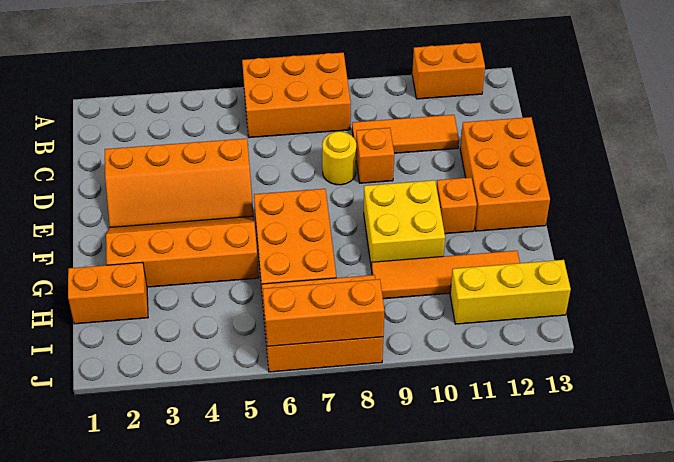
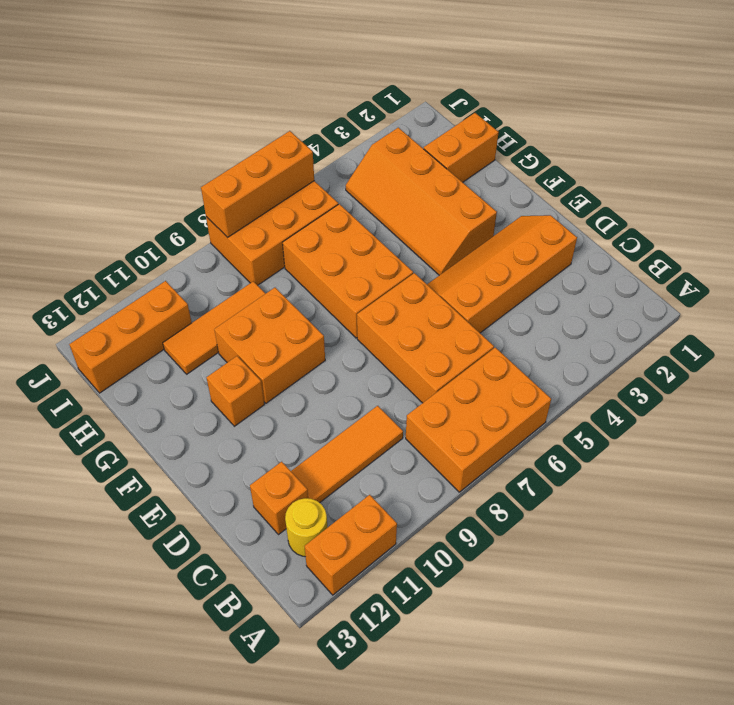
yellow round brick D8 level 1 -> yellow round brick B12 level 1
orange brick D9 level 1 -> orange brick C12 level 1
orange brick D12:F13 level 1 -> orange brick C6:E7 level 1
orange slope F2:G5 level 1 top G -> orange slope F3:I4 level 1 top 3
yellow brick F9:G10 level 1 -> orange brick F9:G10 level 1
orange tile H9:H12 level 1 -> orange tile H9:H11 level 1
yellow brick I11:I13 level 1 -> orange brick I11:I13 level 1

